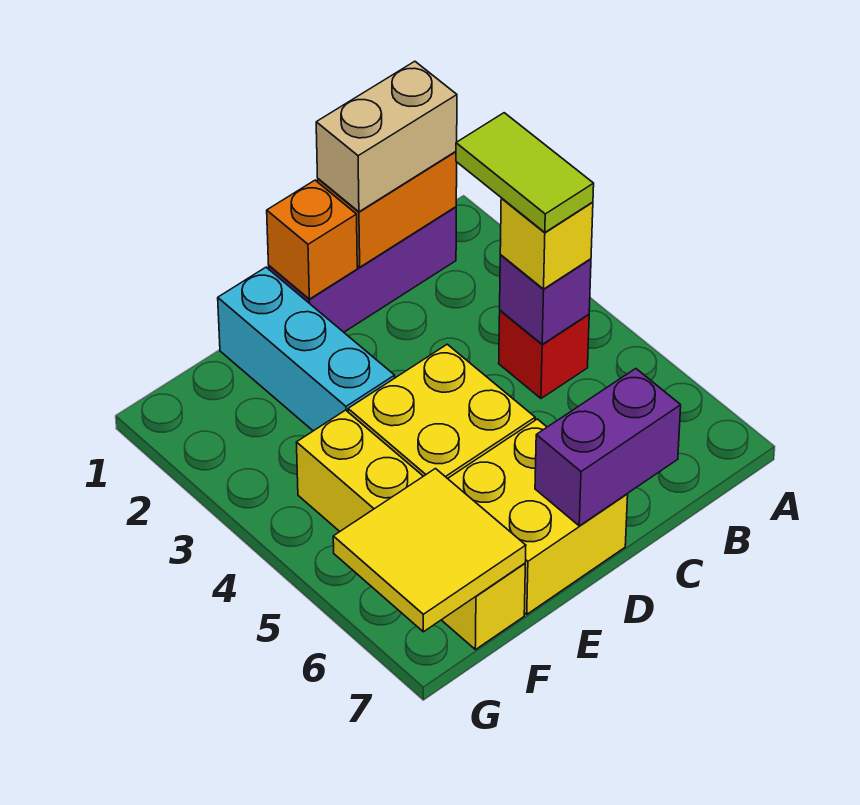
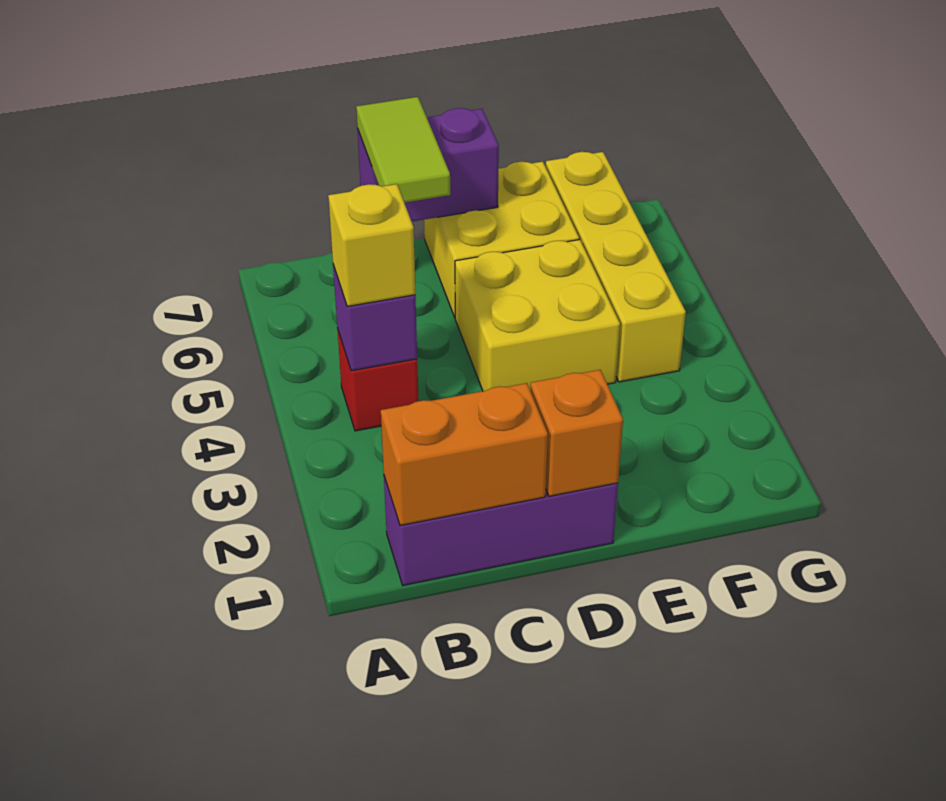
tan brick B1:C1 level 3 -> none
lime tile B3:B4 level 4 -> lime tile C6:C7 level 3
cyan brick E1:E3 level 1 -> none
yellow tile F6:G7 level 2 -> none

